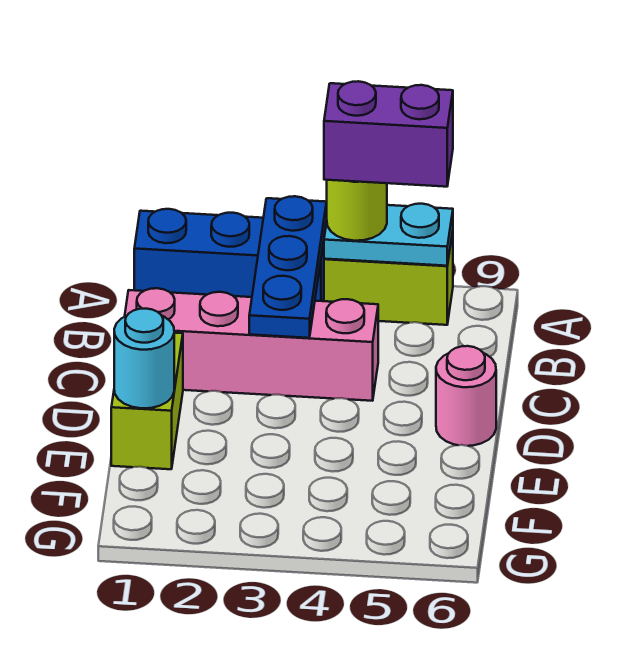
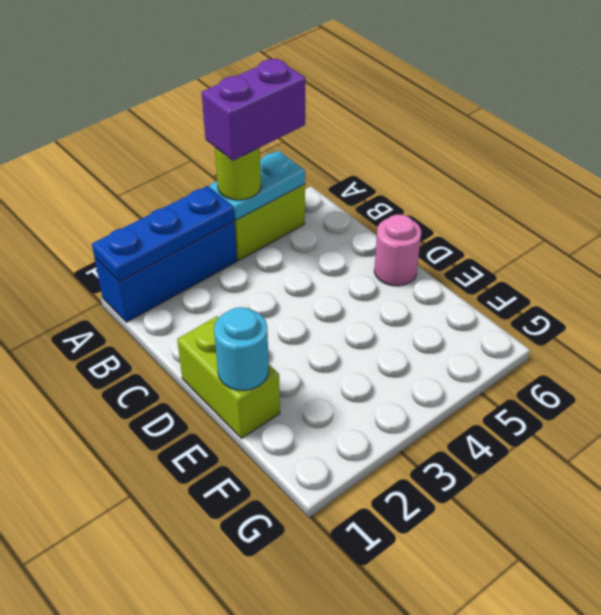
blue plate A3:C3 level 2 -> blue plate A1:A3 level 2
pink brick C1:C4 level 1 -> none

